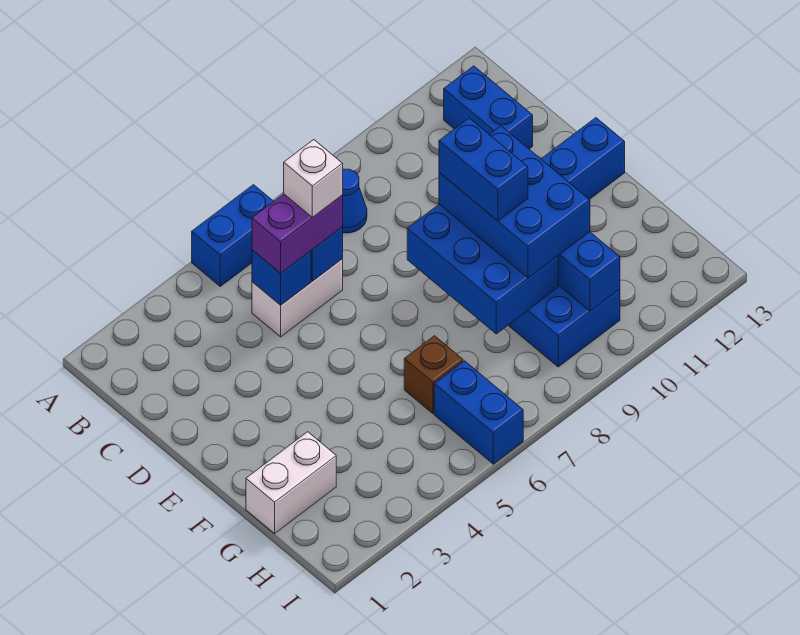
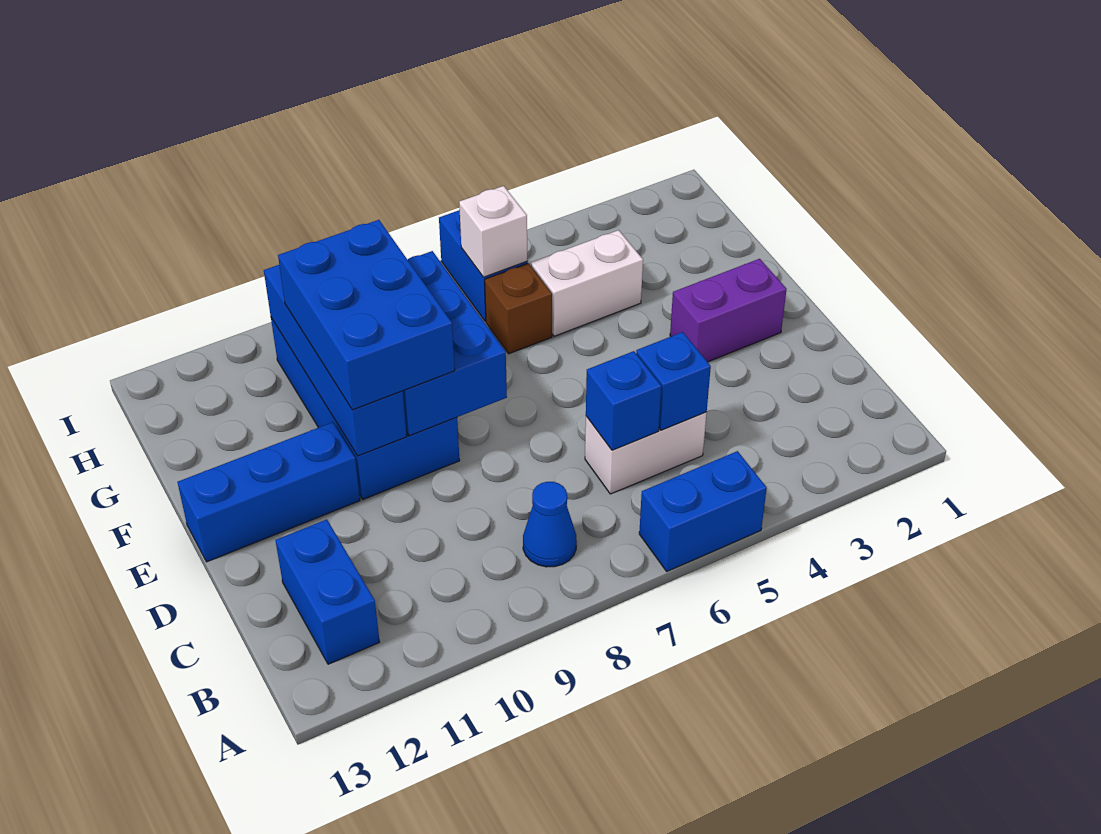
purple brick C5:C6 level 3 -> purple brick E2:E3 level 1
white brick C6 level 4 -> white brick H6 level 2
blue brick E9:F9 level 4 -> none
white brick G1:G2 level 1 -> white brick G4:G5 level 1

